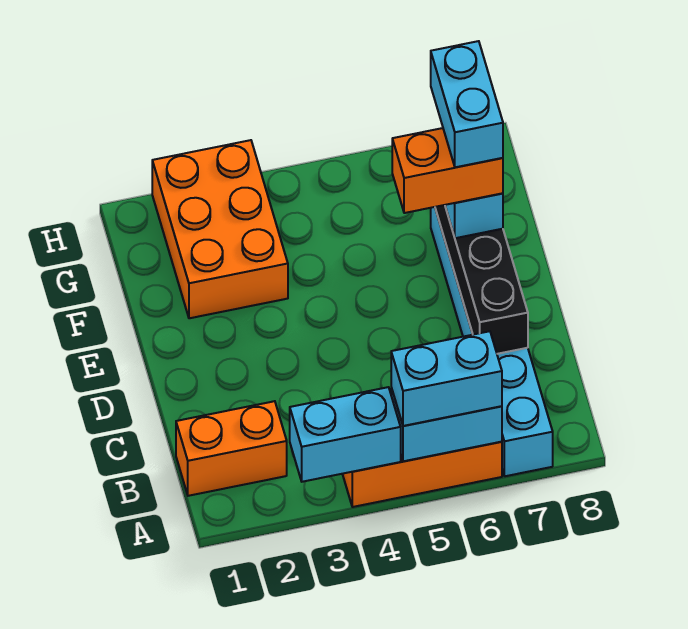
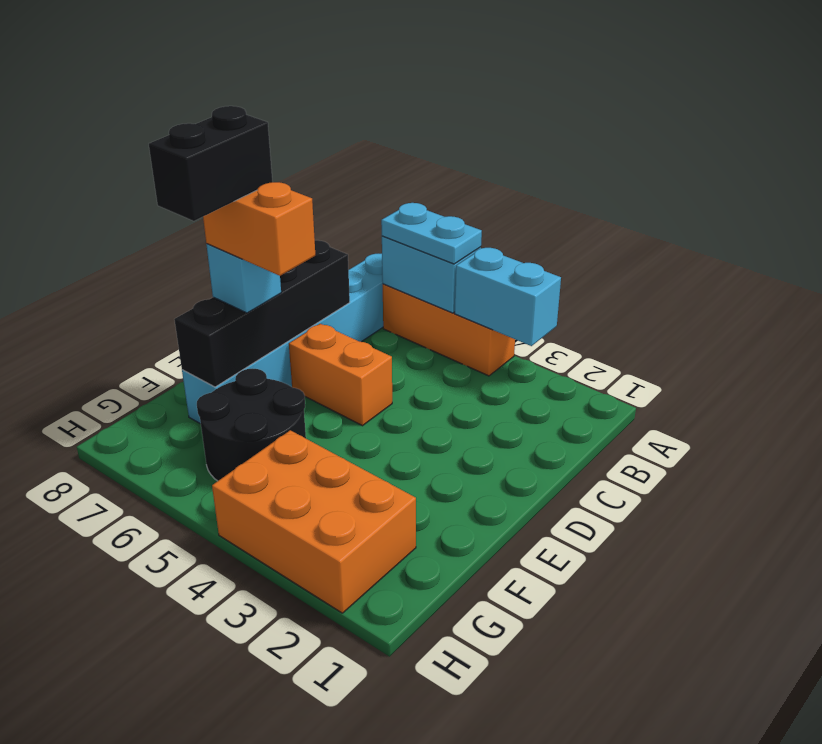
cyan brick A5:A6 level 3 -> cyan plate A5:A6 level 3
orange brick B1:B2 level 1 -> orange brick D5:D6 level 1
cyan brick E7:F7 level 5 -> black brick E7:F7 level 5
orange brick F2:H3 level 1 -> orange brick G2:H4 level 1
none -> black round brick F5:G6 level 1

